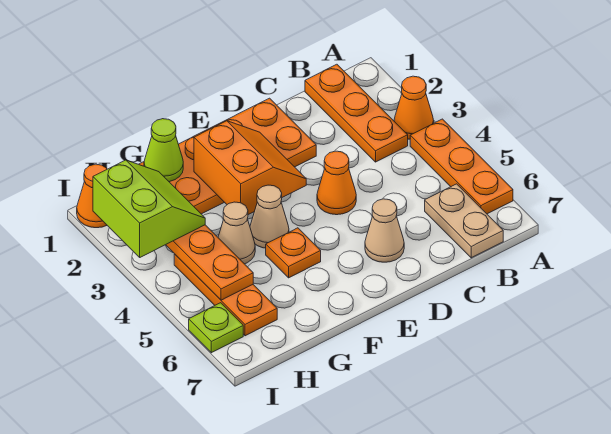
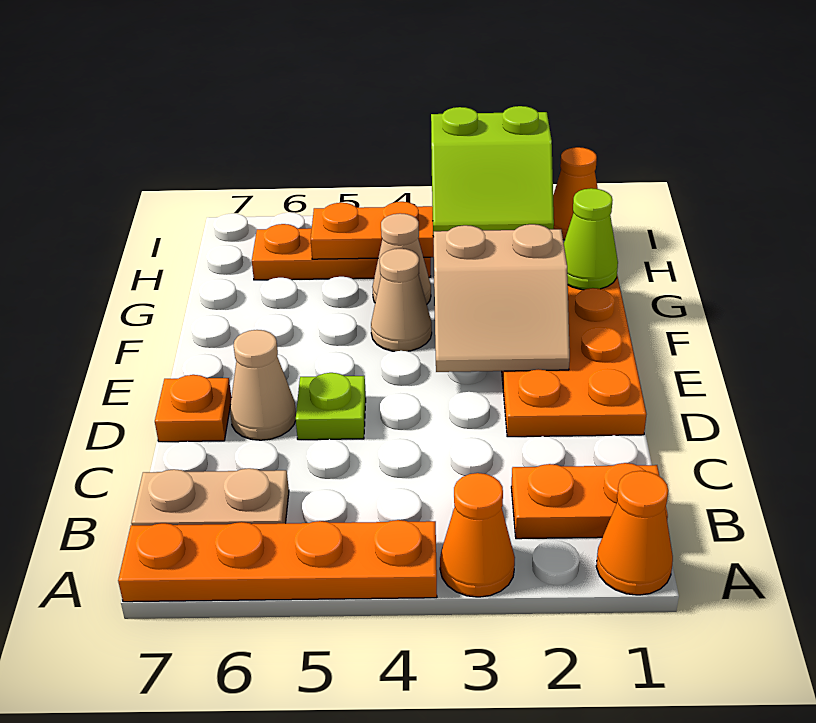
orange plate A4:A6 level 1 -> orange plate A4:A7 level 1
orange plate B1:B3 level 1 -> orange plate B1:B2 level 1
orange cone D4 level 1 -> orange cone A1 level 1
orange slope E2:F3 level 2 top F -> tan slope E2:F3 level 2 top F
orange plate F5 level 1 -> orange plate D7 level 1
lime plate I6 level 1 -> lime plate D5 level 1

